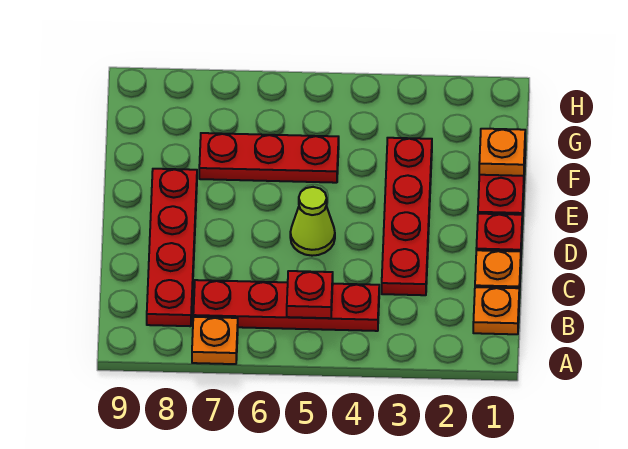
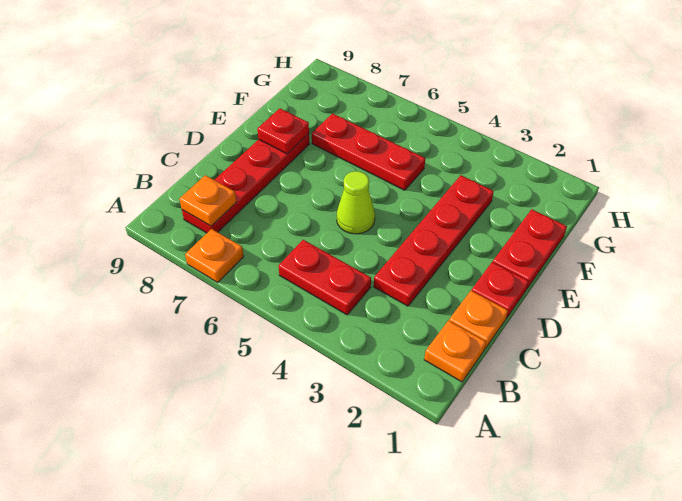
red plate B4:B7 level 1 -> red plate B4:B5 level 1
red plate B5 level 2 -> red plate E8 level 2
orange plate F1 level 2 -> orange plate B8 level 2

